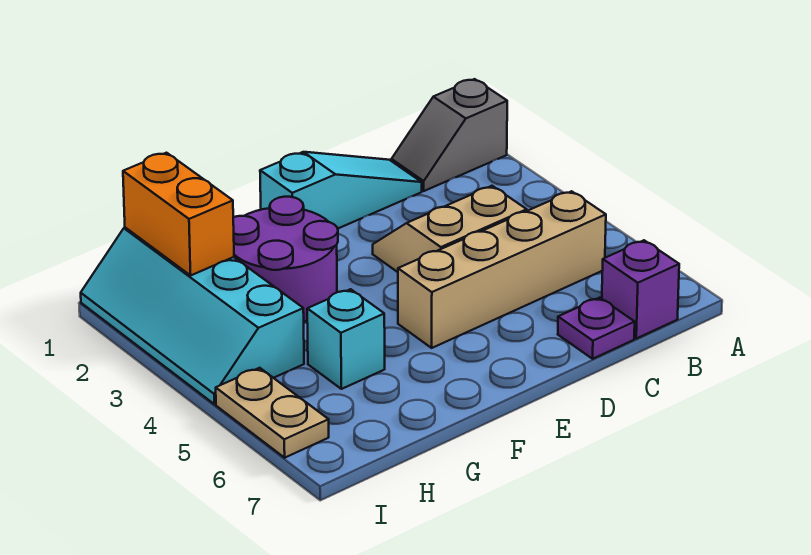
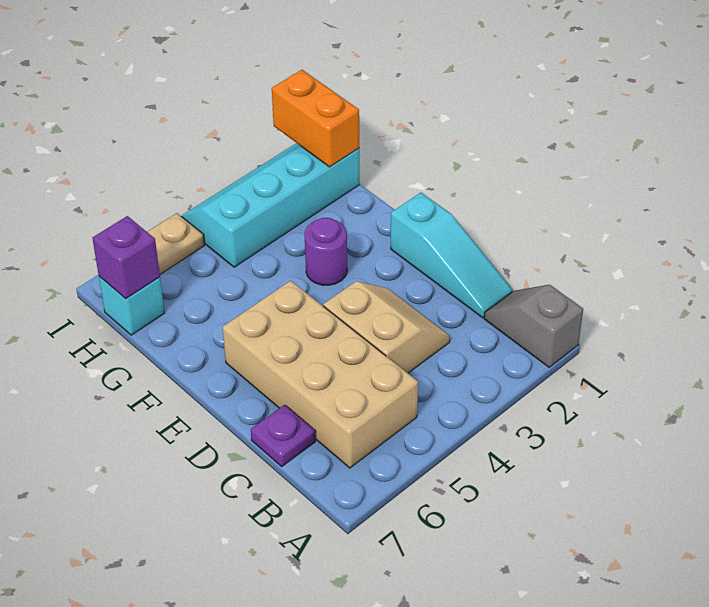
tan brick B5:E5 level 1 -> tan brick B5:E6 level 1
purple brick B7 level 1 -> purple brick H7 level 2
purple round brick F2:G3 level 1 -> purple round brick F3 level 1
cyan brick G5 level 1 -> cyan brick H7 level 1
orange brick H1:H2 level 2 -> orange brick H1:I1 level 2

